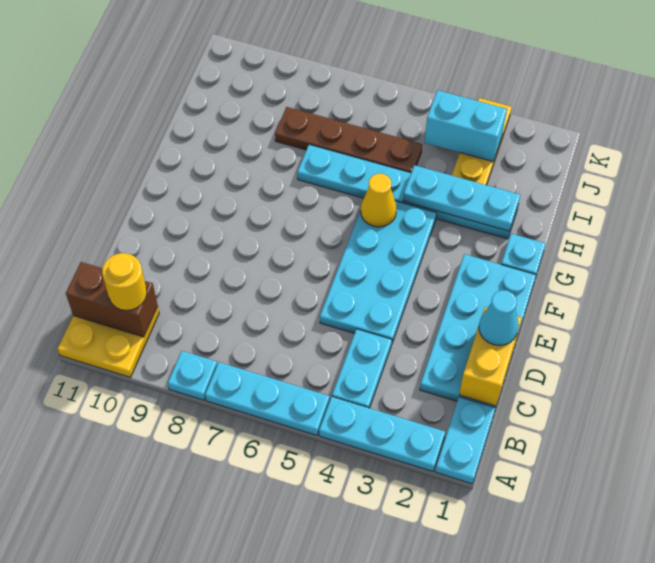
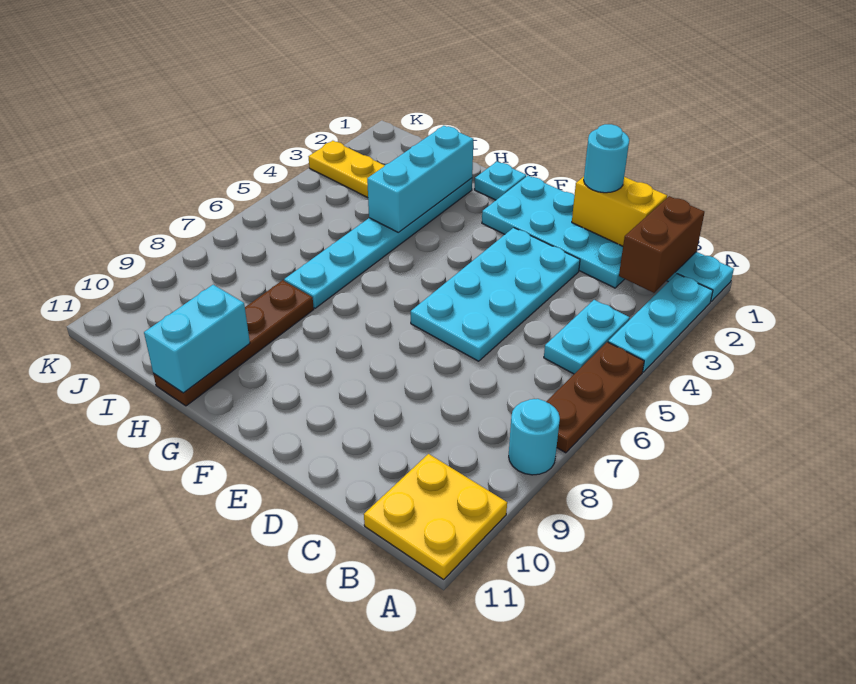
cyan plate A5:A7 level 1 -> brown plate A5:A7 level 1
cyan plate A8 level 1 -> cyan round brick A8 level 1
cyan plate B4:C4 level 1 -> cyan plate B4:B5 level 1
brown brick B10:B11 level 2 -> brown brick B1:B2 level 2
yellow round brick B10 level 3 -> none
cyan cone D1 level 3 -> cyan round brick D1 level 3
cyan plate D4:G5 level 1 -> cyan plate D3:E6 level 1
yellow cone G5 level 2 -> none
cyan plate H2:H4 level 2 -> cyan brick H2:H4 level 2
brown plate I5:I8 level 1 -> brown plate H8:H11 level 1
cyan brick J3:J4 level 2 -> cyan brick H10:H11 level 2

